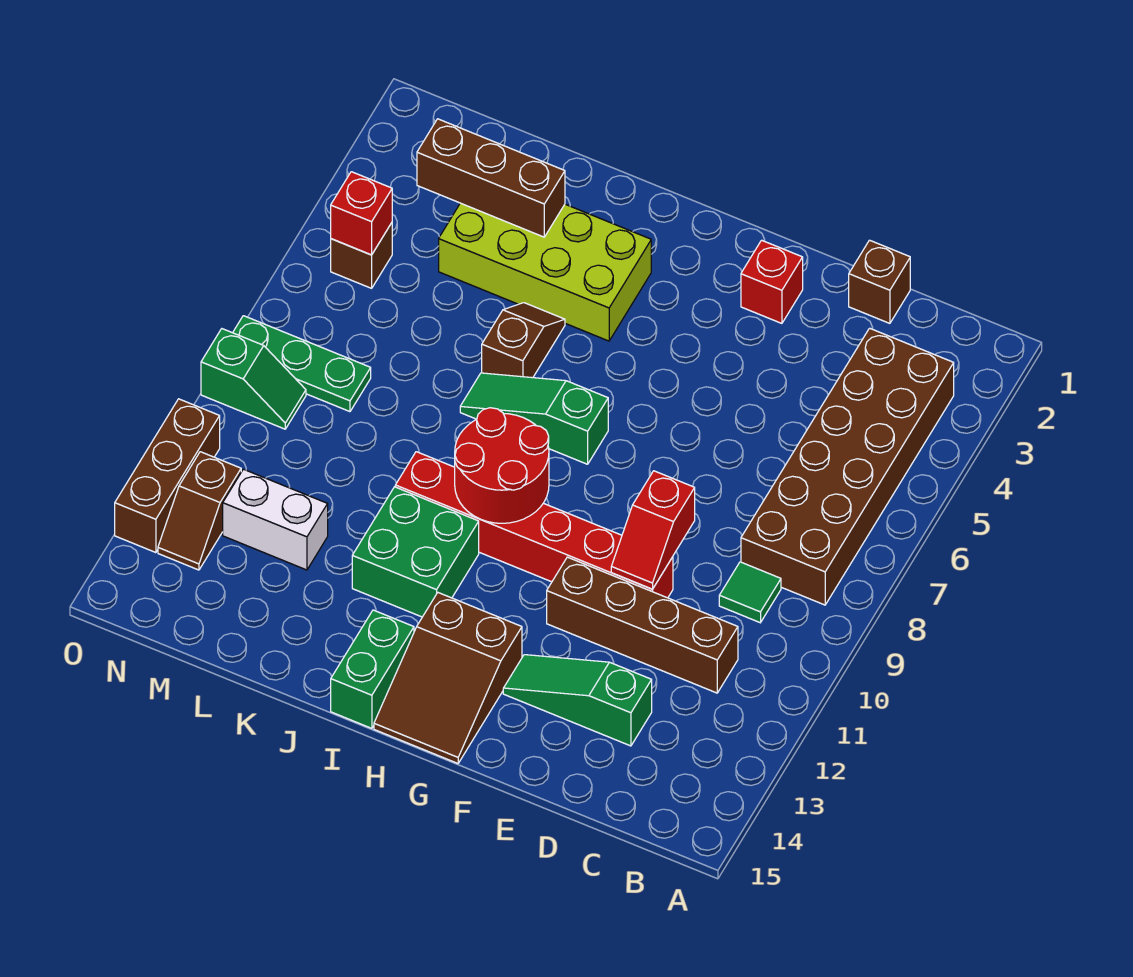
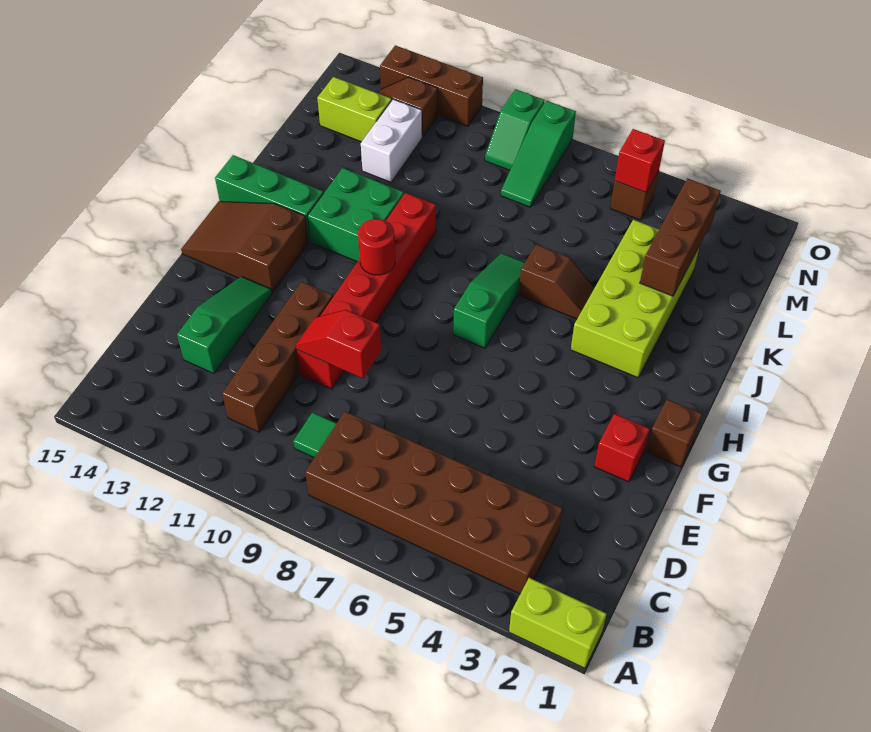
none -> lime brick A1:A2 level 1
brown brick D1 level 1 -> brown brick G1 level 1
red round brick H9:I10 level 2 -> red round brick H10 level 2
green brick I14:I15 level 1 -> green brick I13:I15 level 1
green plate M8:O8 level 1 -> green slope M8:O8 level 1 top O
none -> lime brick M13:M14 level 1

